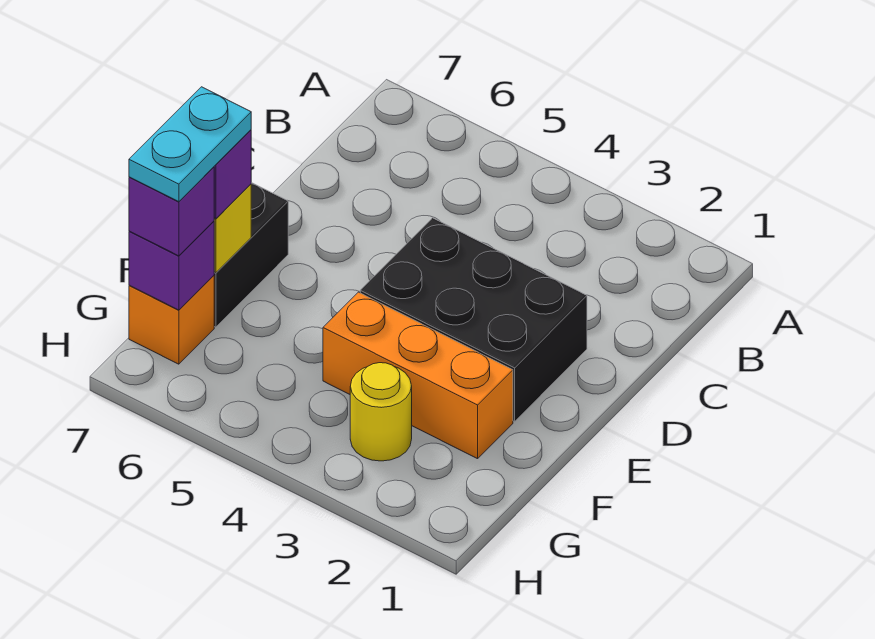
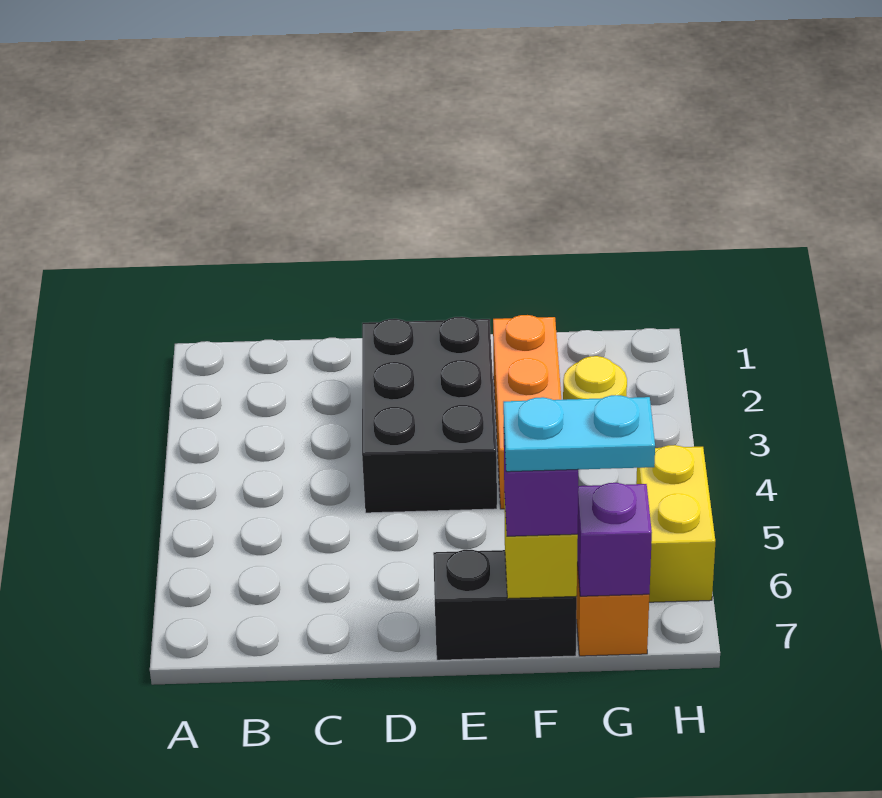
purple brick G7 level 3 -> none
none -> yellow brick H5:H6 level 1

